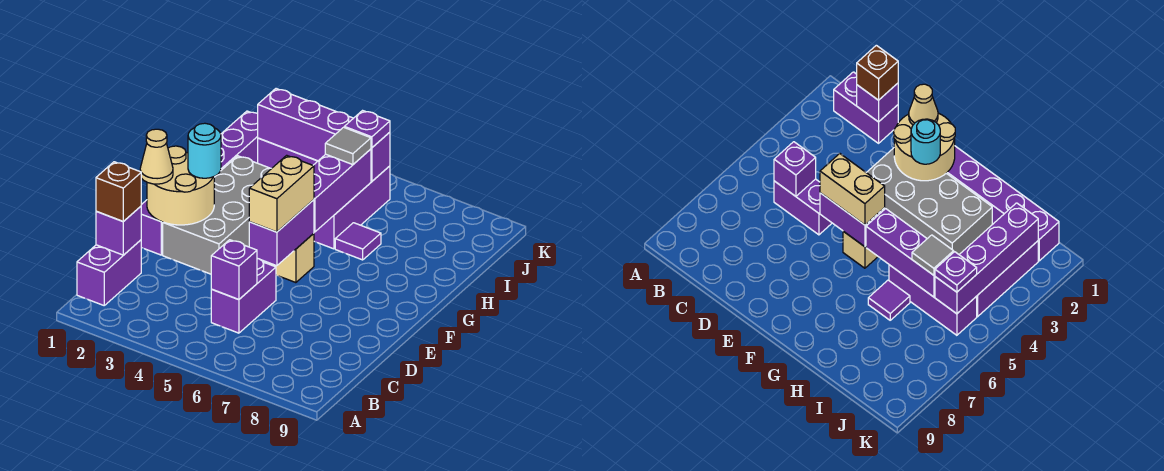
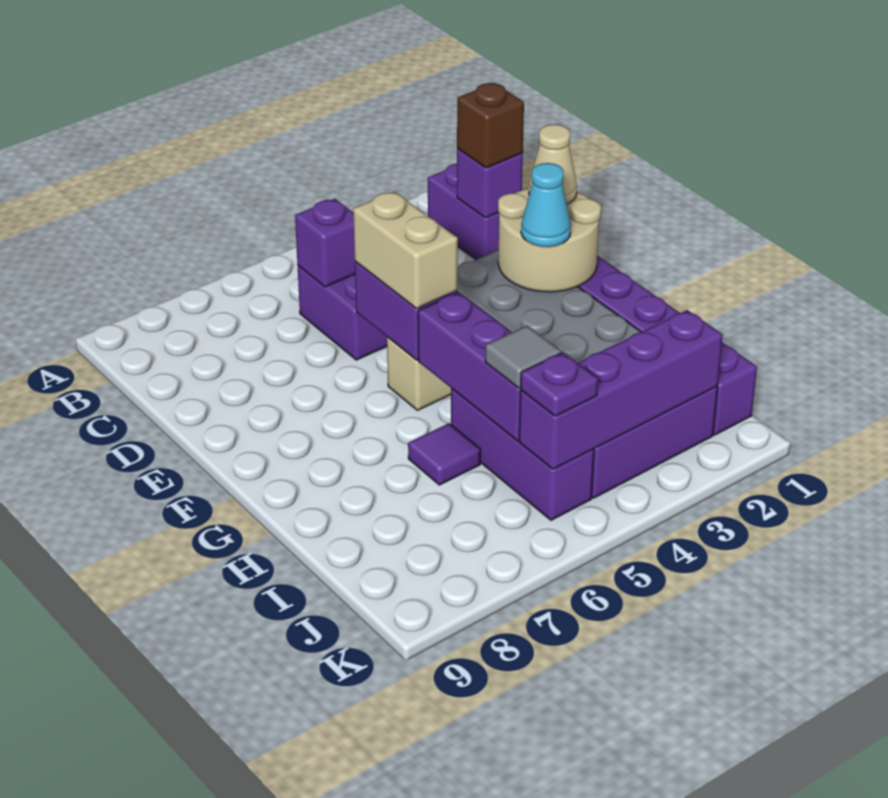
cyan round brick F2 level 3 -> cyan cone F2 level 3

